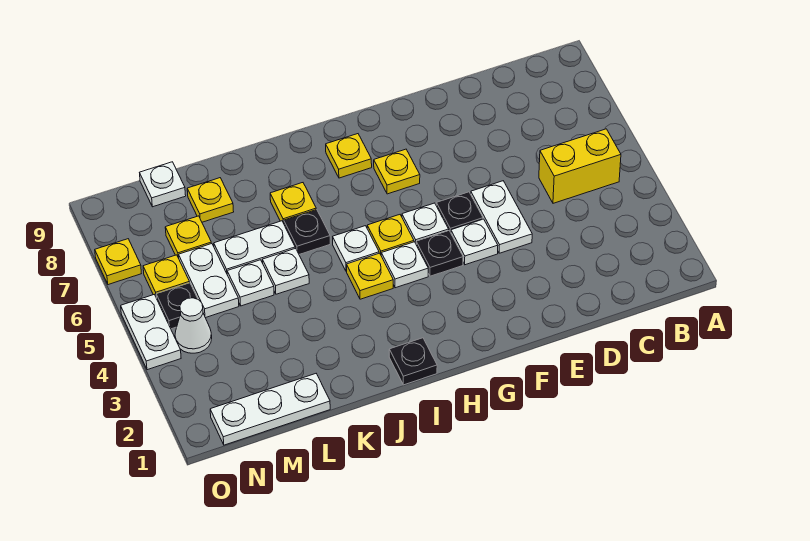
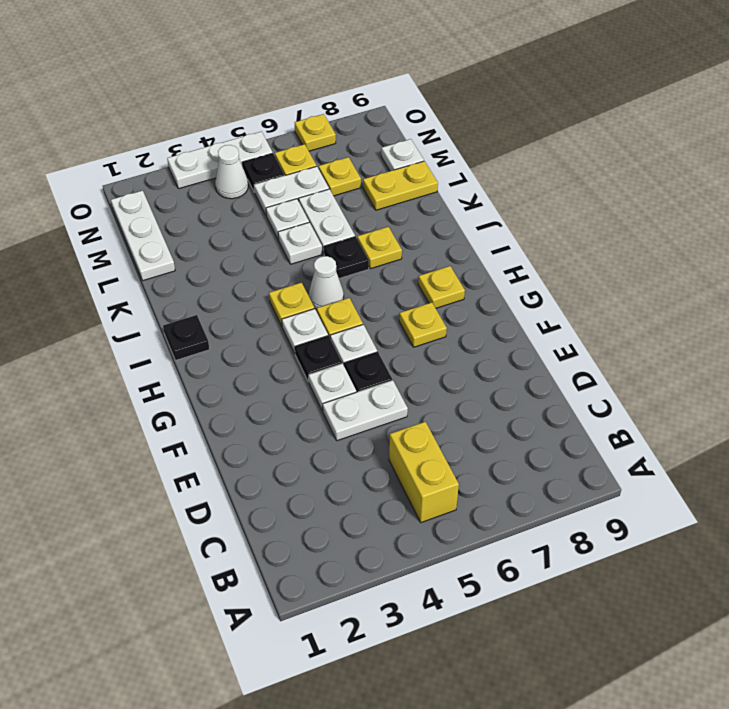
white plate I5 level 1 -> white cone I5 level 1
yellow plate L8 level 1 -> yellow plate L8:L9 level 1
white plate O4:O5 level 1 -> white plate O3:O5 level 1

